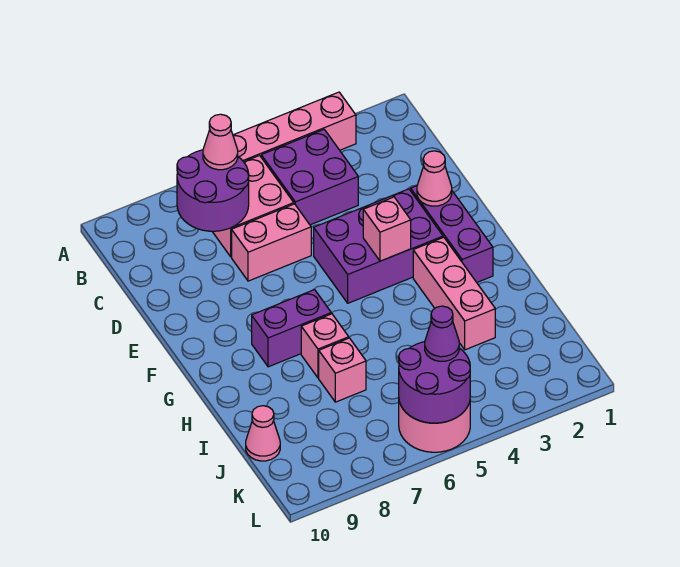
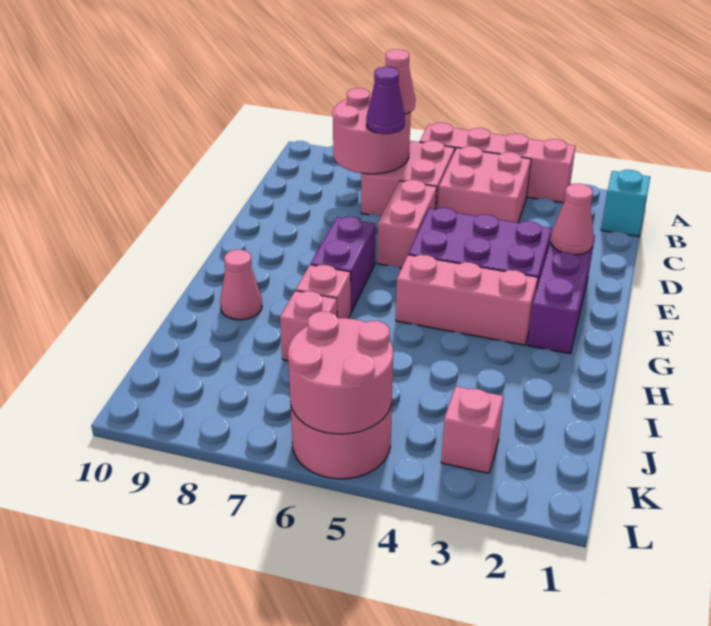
none -> cyan brick B1 level 1
purple brick B4:C5 level 1 -> pink brick B4:C5 level 1
purple round brick B7:C8 level 2 -> pink round brick B7:C8 level 2
pink brick D6:D7 level 1 -> pink brick D6:E6 level 1
pink brick F4 level 2 -> pink brick K3 level 1
pink brick G3:I3 level 1 -> pink brick G3:G5 level 1
purple brick G7:G8 level 1 -> purple brick F7:G7 level 1
pink cone J10 level 1 -> pink cone H9 level 1
purple round brick K5:L6 level 2 -> pink round brick K5:L6 level 2
purple cone K5 level 3 -> purple cone C7 level 3

